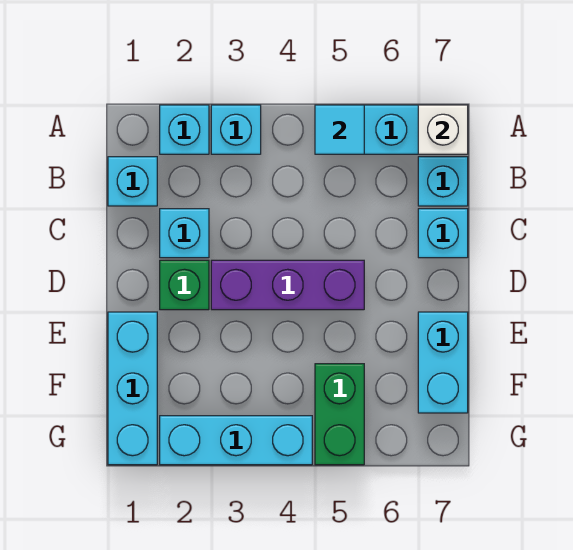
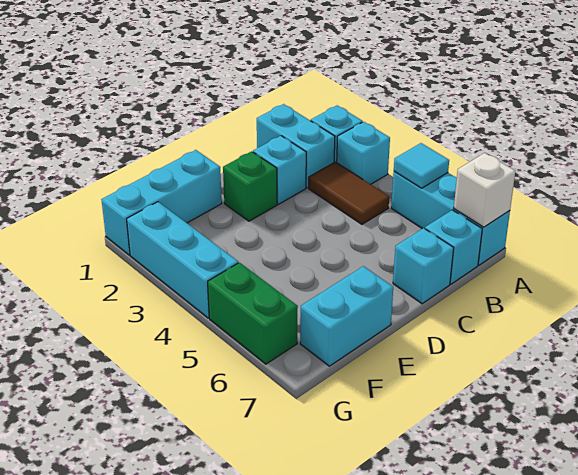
cyan brick B1 level 1 -> cyan brick B1:B2 level 1
none -> brown tile B3:B4 level 1
purple brick D3:D5 level 1 -> none
green brick F5:G5 level 1 -> green brick G5:G6 level 1

